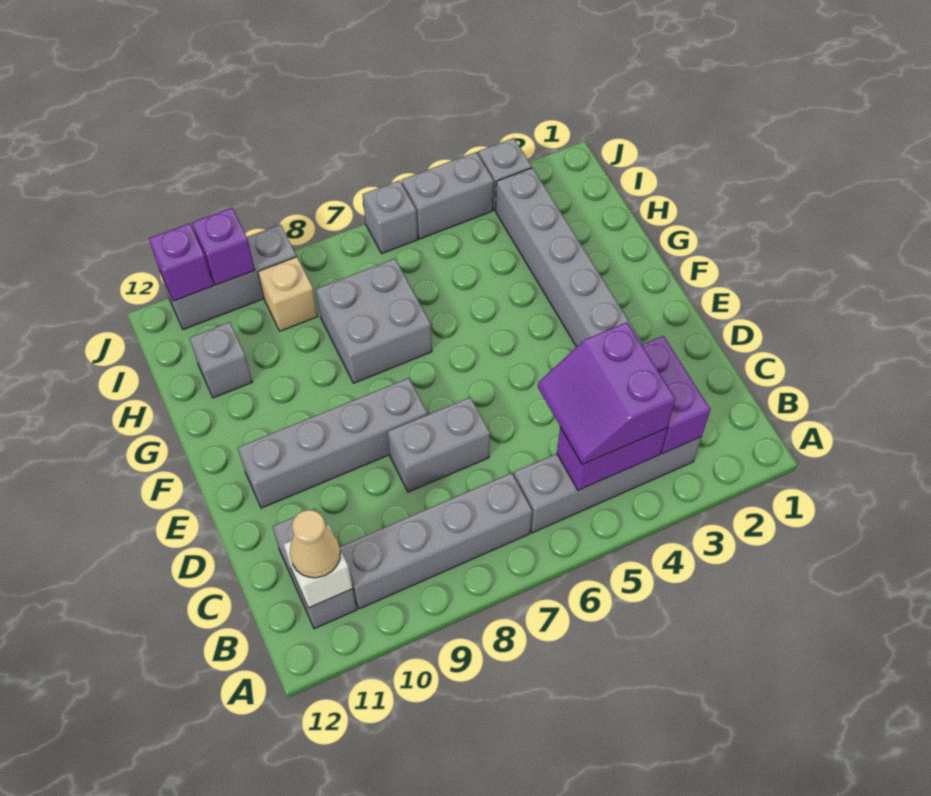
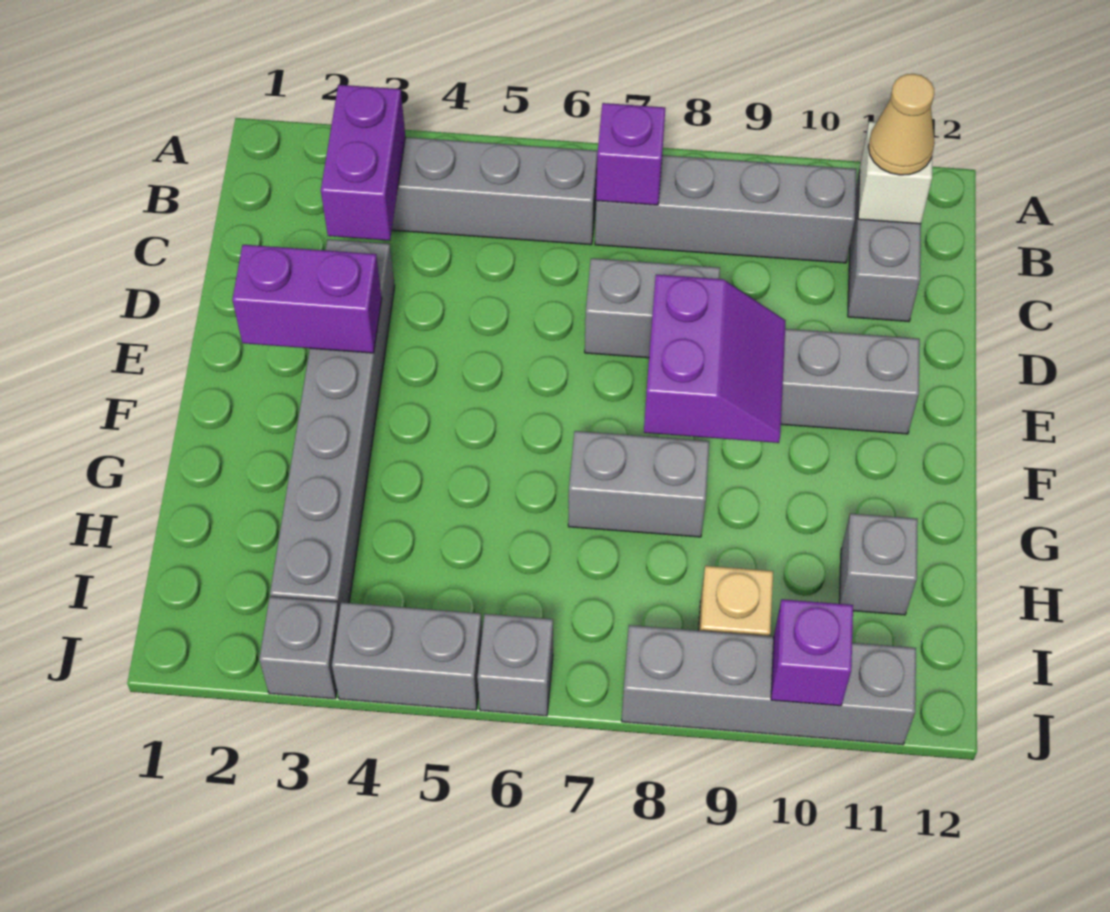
purple brick B4:B5 level 2 -> purple brick E2:E3 level 2
purple slope B4:C5 level 3 top 4 -> purple slope E8:F9 level 2 top 8
grey brick G7:H8 level 1 -> grey brick G7:G8 level 1
grey brick J9:J11 level 1 -> grey brick J8:J11 level 1
purple brick J11 level 2 -> purple brick B7 level 2

